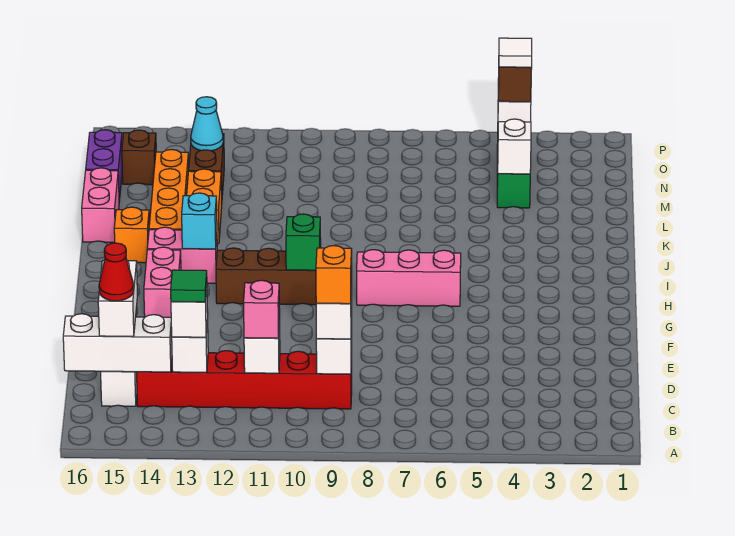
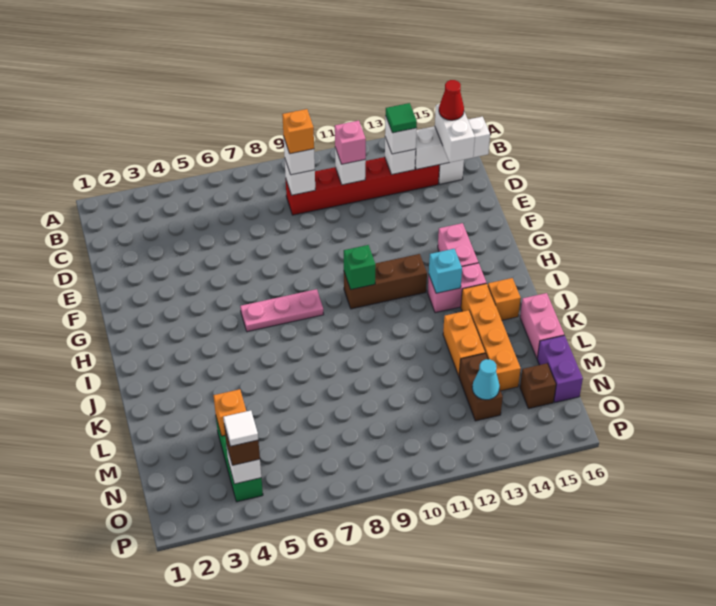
pink brick H6:H8 level 1 -> pink plate H6:H8 level 1
white brick M4 level 2 -> orange brick M4 level 2

